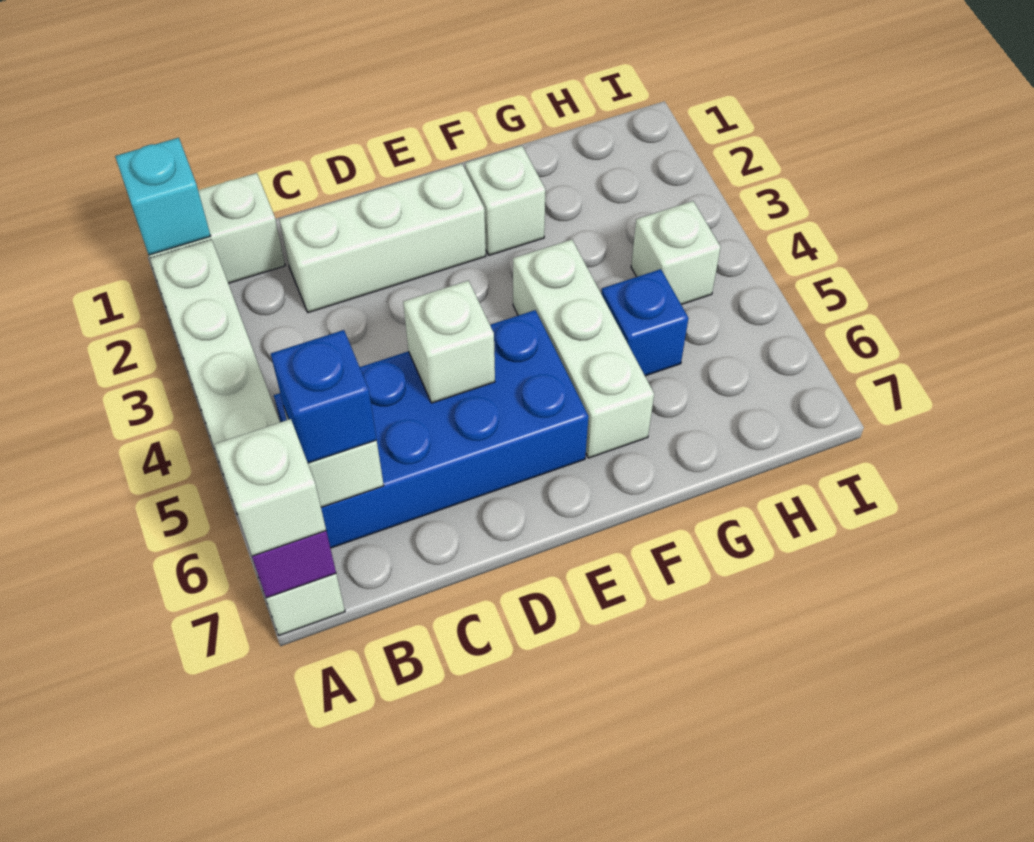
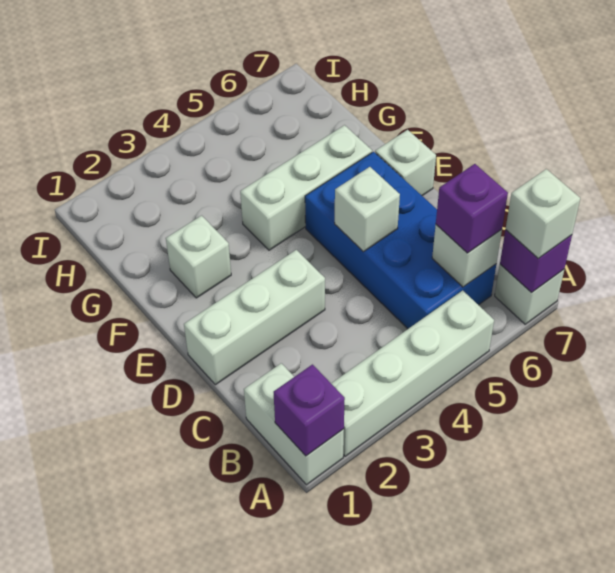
cyan brick A1 level 2 -> purple brick A1 level 2
blue brick B6 level 3 -> purple brick B6 level 3
white brick C2:E2 level 1 -> white brick D1:D3 level 1
blue brick G5 level 1 -> none
white brick H4 level 1 -> white brick E7 level 1

